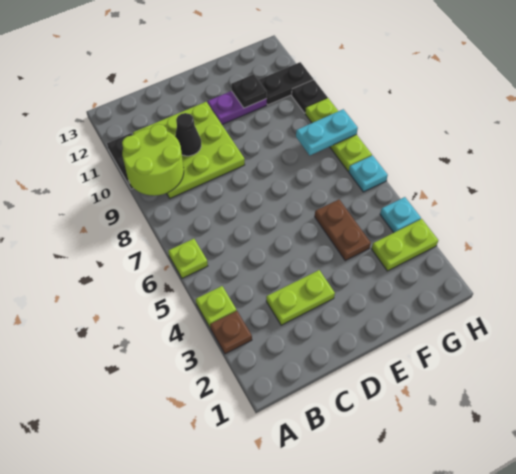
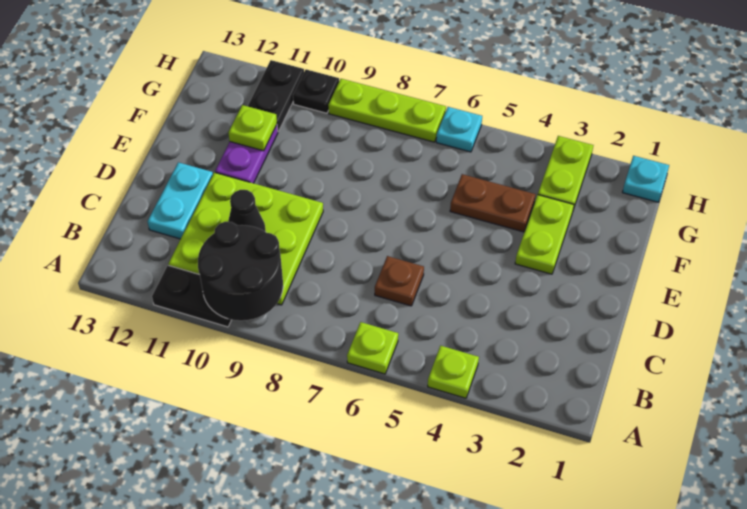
brown plate A3 level 1 -> brown plate C6 level 1
lime round brick A9:B10 level 2 -> black round brick A9:B10 level 2
lime plate C3:D3 level 1 -> lime plate E3:F3 level 1
black plate F11 level 2 -> lime plate F11 level 2
cyan plate G8:H8 level 2 -> cyan plate C12:D12 level 1
cyan plate H4 level 1 -> cyan plate H1 level 1

